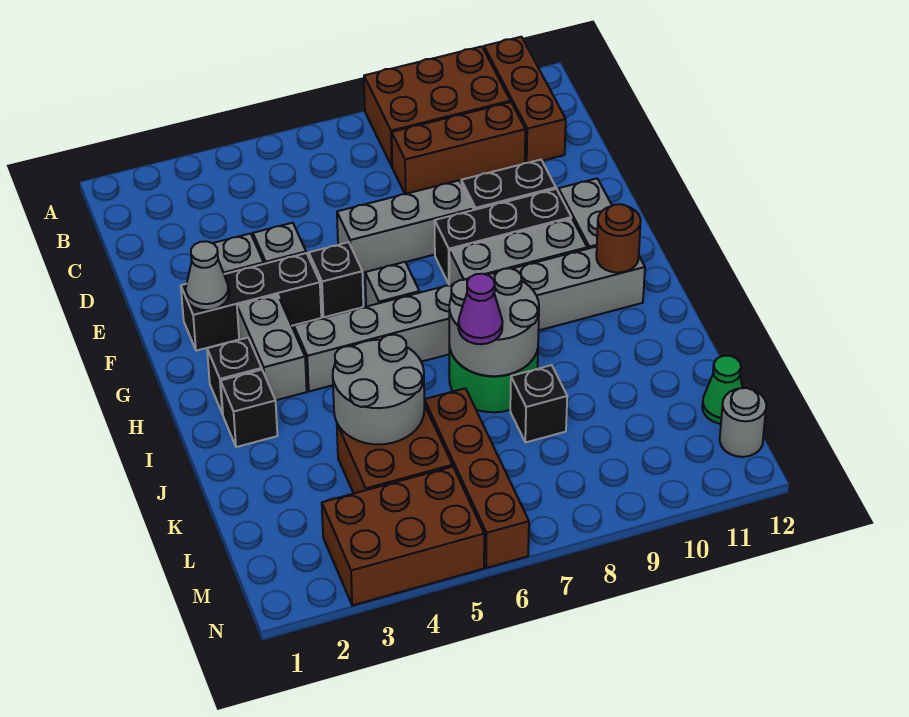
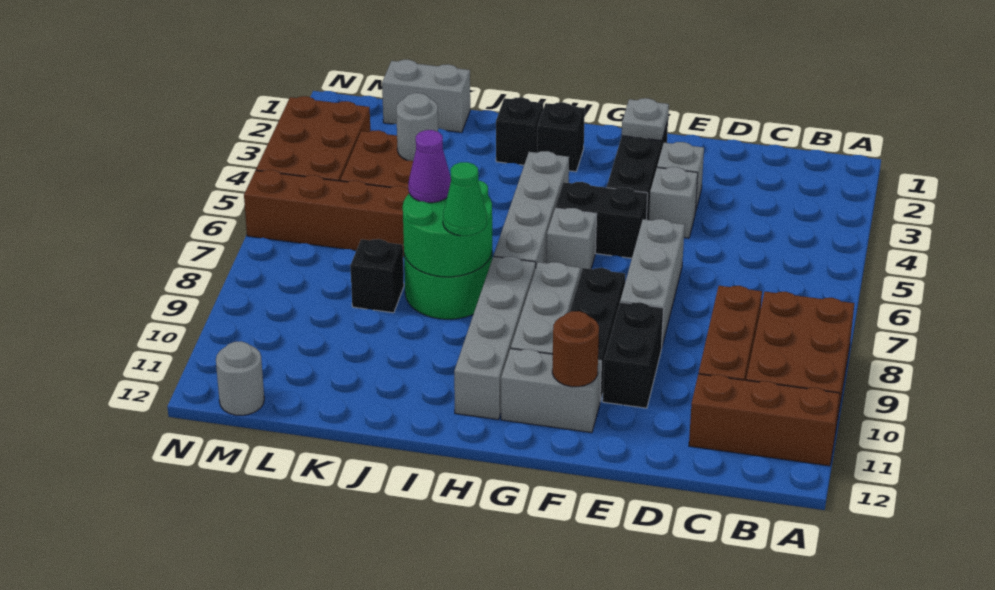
grey cone F2 level 2 -> grey plate F2 level 2
black brick F5 level 1 -> black brick F5:G5 level 1
grey brick G3:H3 level 1 -> grey brick K1:L1 level 1
brown round brick H11 level 2 -> brown round brick F11 level 2
grey round brick I7:J8 level 2 -> green round brick I7:J8 level 2
grey round brick J4:K5 level 2 -> grey round brick K4 level 2
green cone L12 level 1 -> green cone I8 level 3

